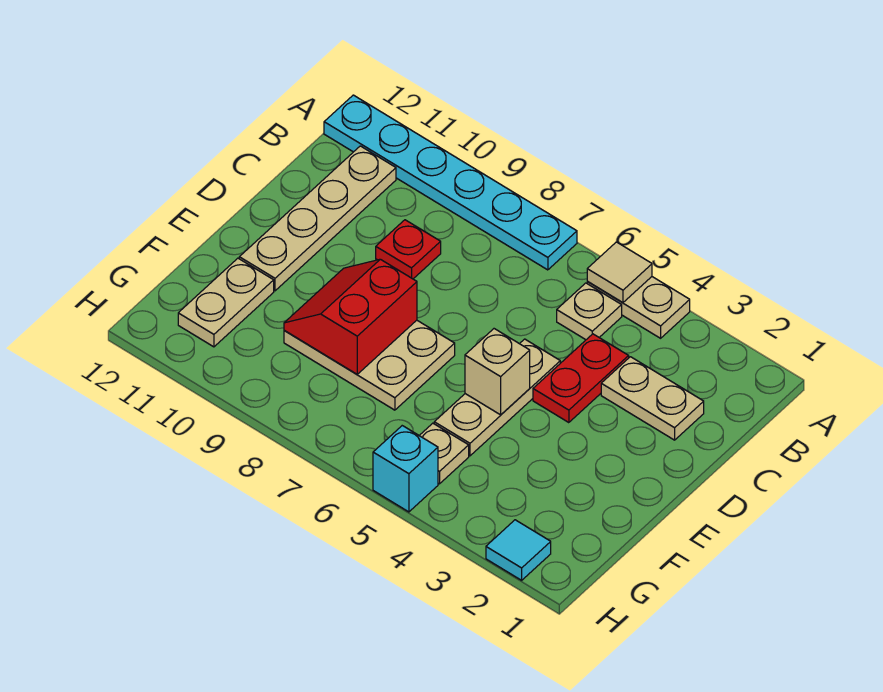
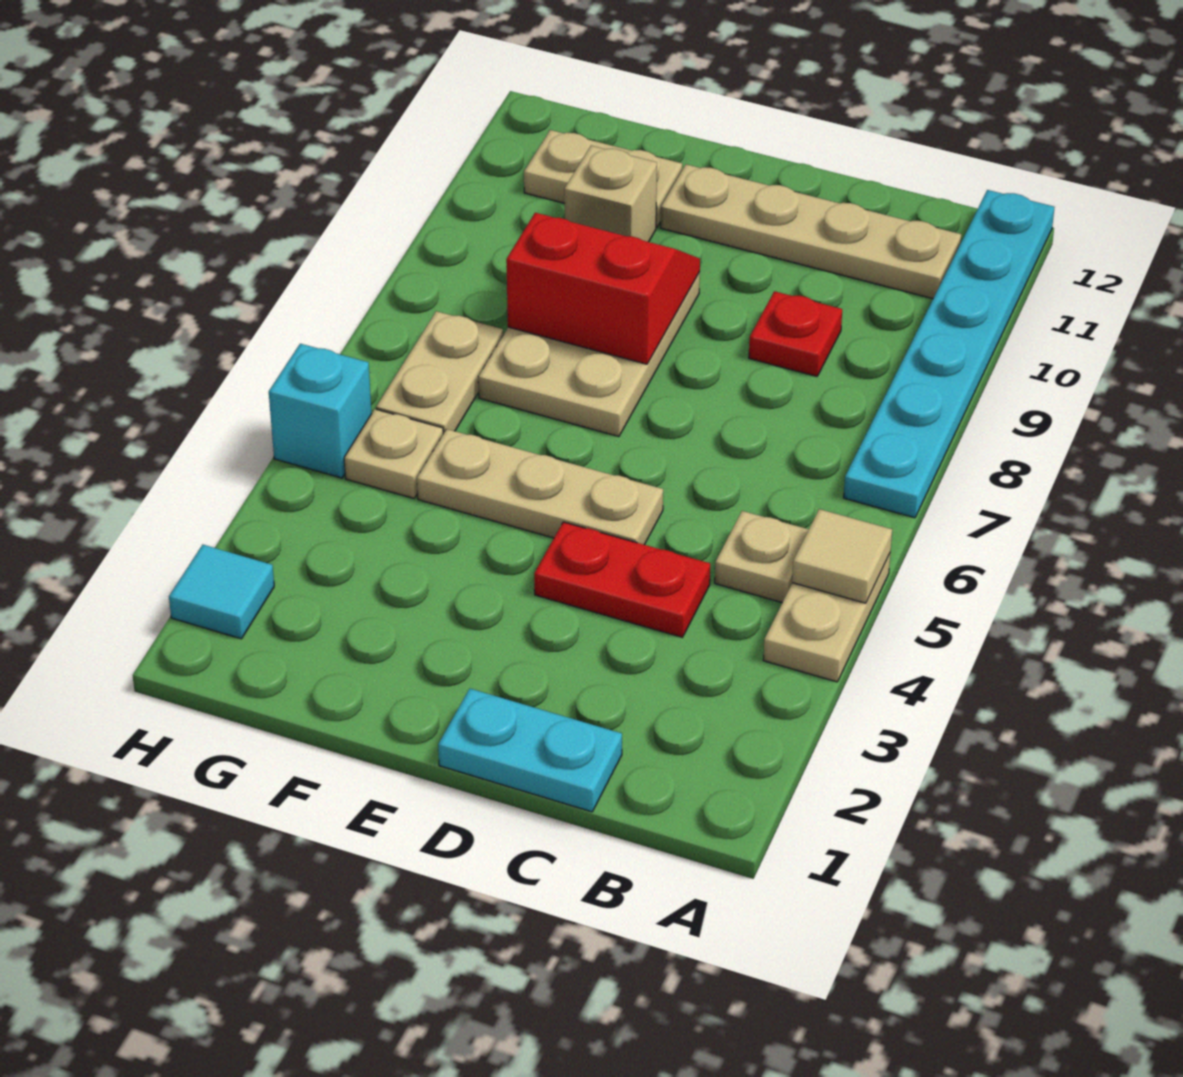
none -> cyan plate C1:D1 level 1
tan plate C2:C3 level 1 -> tan plate G6:G7 level 1
tan brick E5 level 2 -> tan brick F10 level 1

